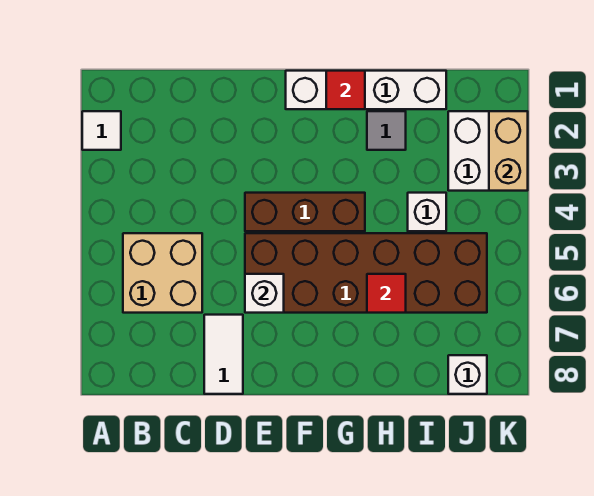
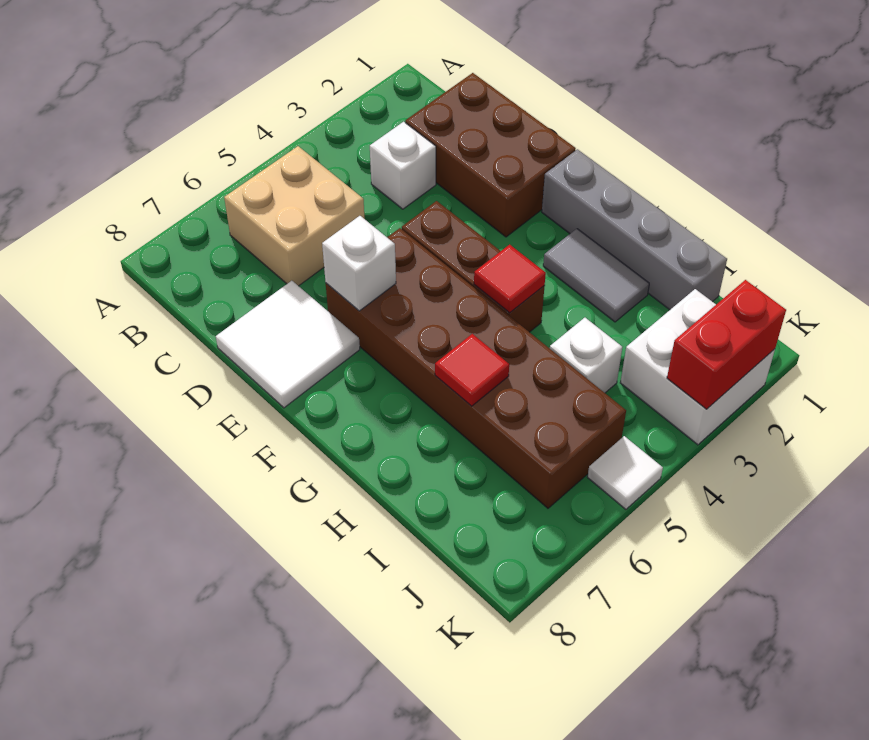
white tile A2 level 1 -> white tile K5 level 1
none -> brown brick C1:E2 level 1
white tile D7:D8 level 1 -> white tile D7:E8 level 1
white brick F1:I1 level 1 -> grey brick F1:I1 level 1
red tile G1 level 2 -> red tile G4 level 2
grey tile H2 level 1 -> grey tile G2:H2 level 1
white brick J8 level 1 -> white brick C3 level 1
tan brick K2:K3 level 2 -> red brick K2:K3 level 2

